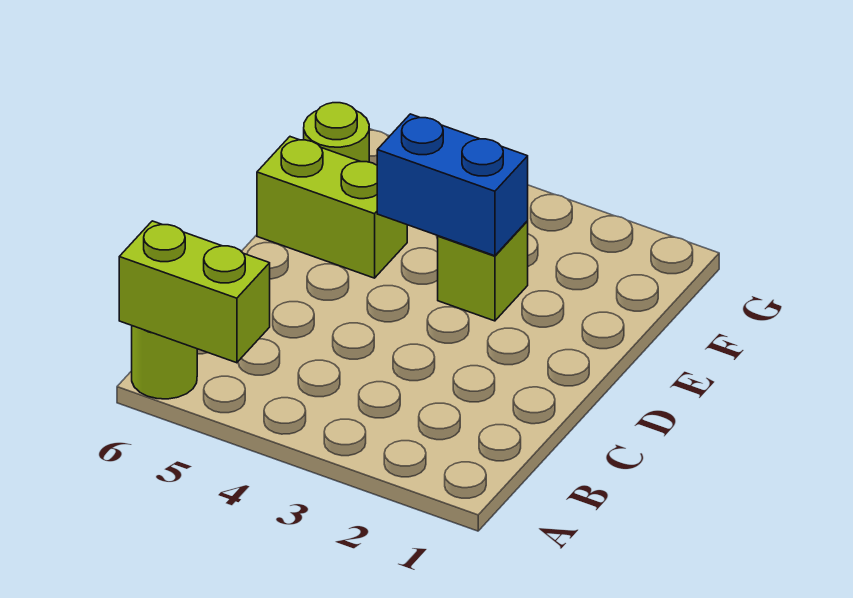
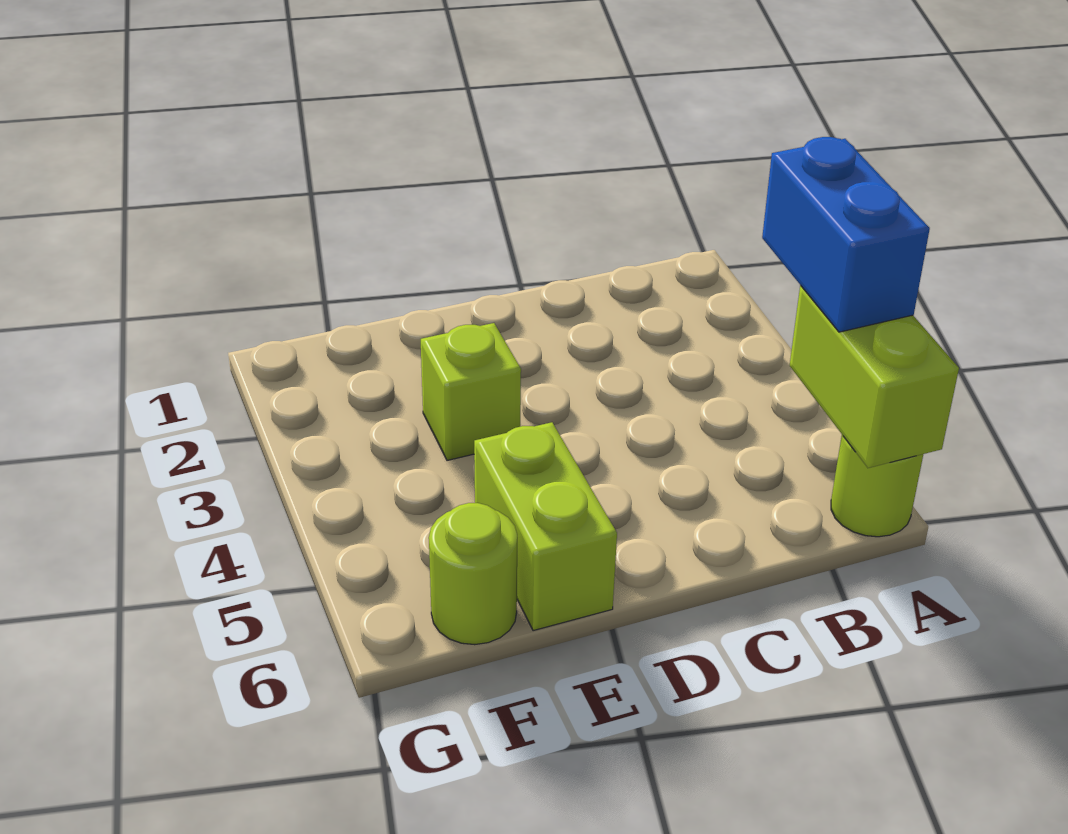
blue brick E3:E4 level 2 -> blue brick A4:A5 level 3

